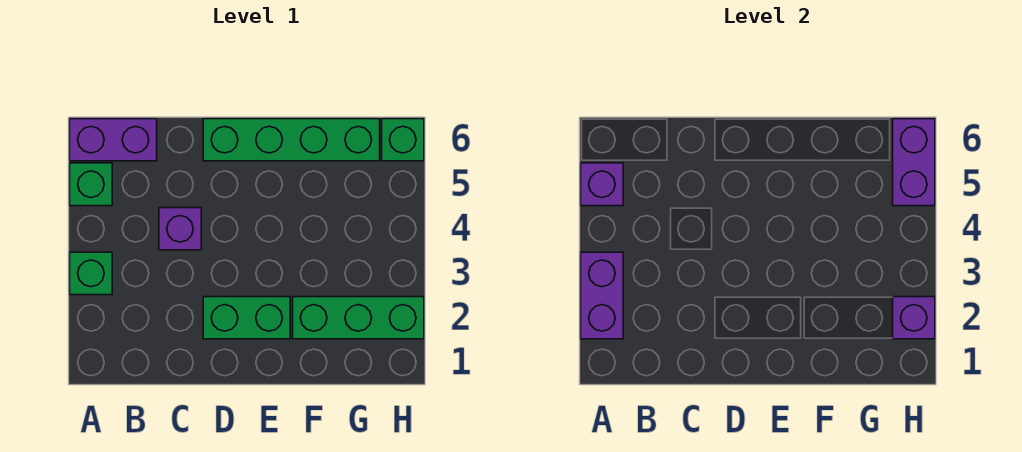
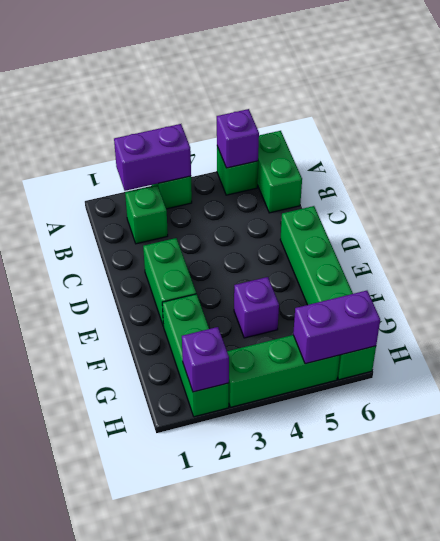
purple brick A6:B6 level 1 -> green brick A6:B6 level 1
none -> green brick B2 level 1
purple brick C4 level 1 -> purple brick F4 level 1
none -> green brick H3:H5 level 1

